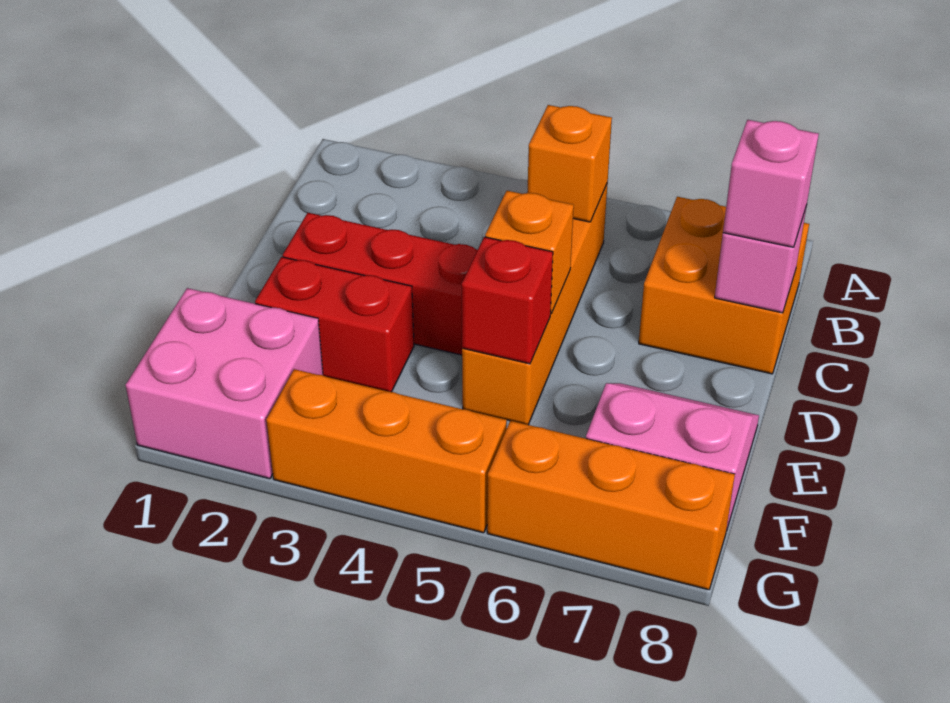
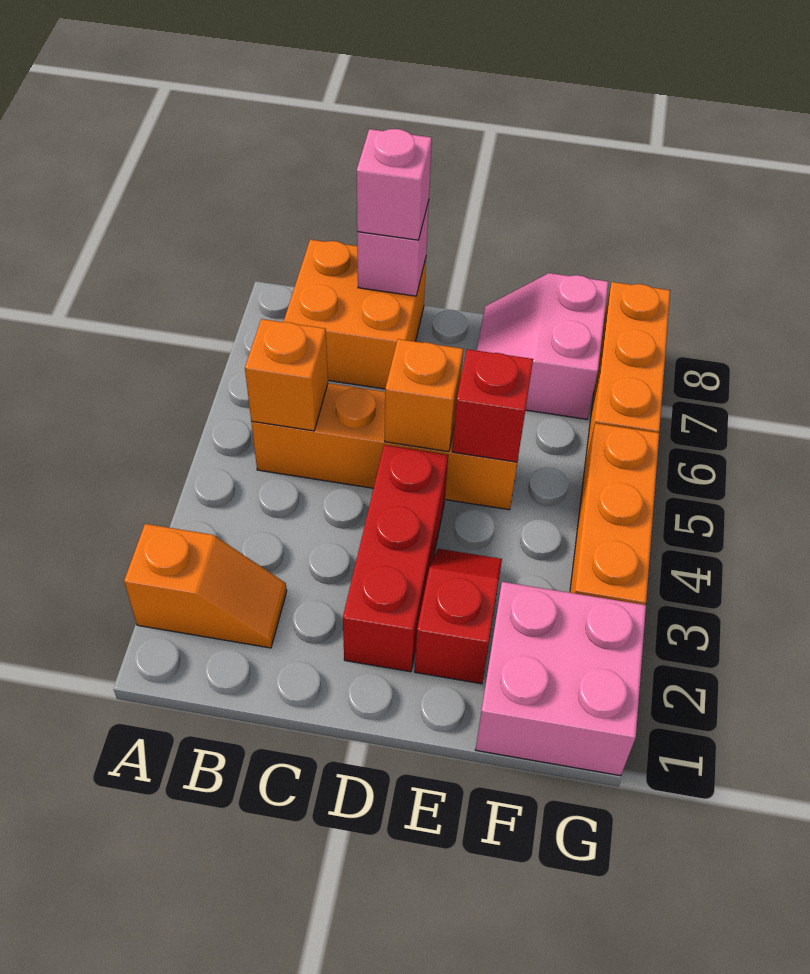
none -> orange slope A2:B2 level 1 top A
red brick E2:E3 level 1 -> red slope E2:E3 level 1 top 2

